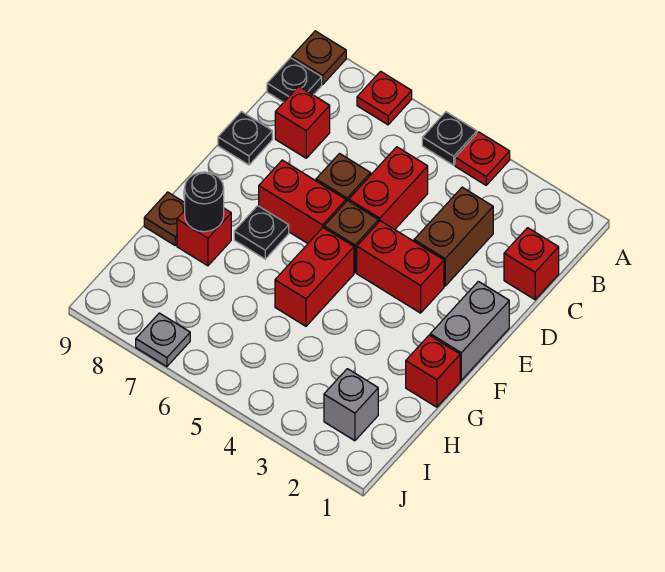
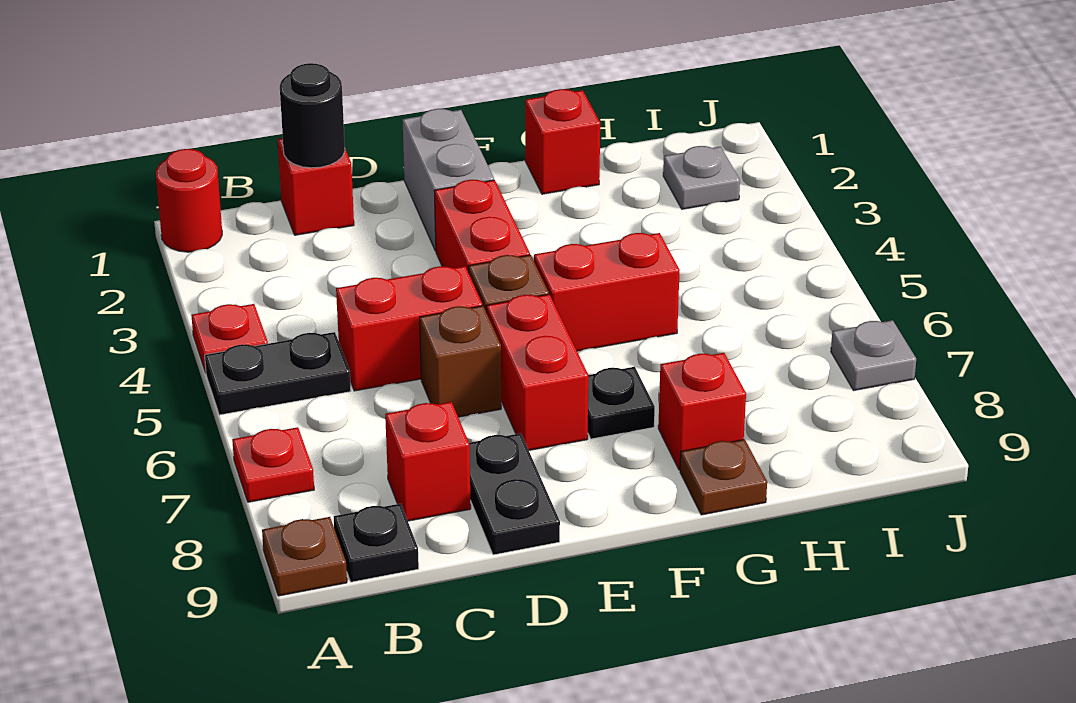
none -> red round brick A1 level 1
black plate A5 level 1 -> black plate A5:B5 level 1
brown brick C3:D3 level 1 -> none
black plate D9 level 1 -> black plate D8:D9 level 1
grey brick E1:F1 level 1 -> grey brick E1:E2 level 1
black round brick G8 level 2 -> black round brick C1 level 2
grey brick I2 level 1 -> grey plate I2 level 1

